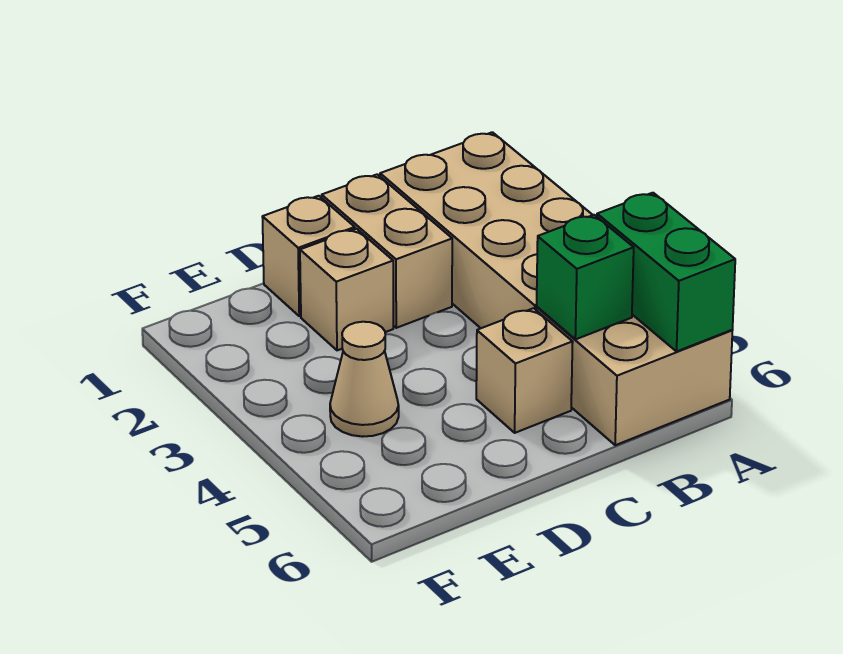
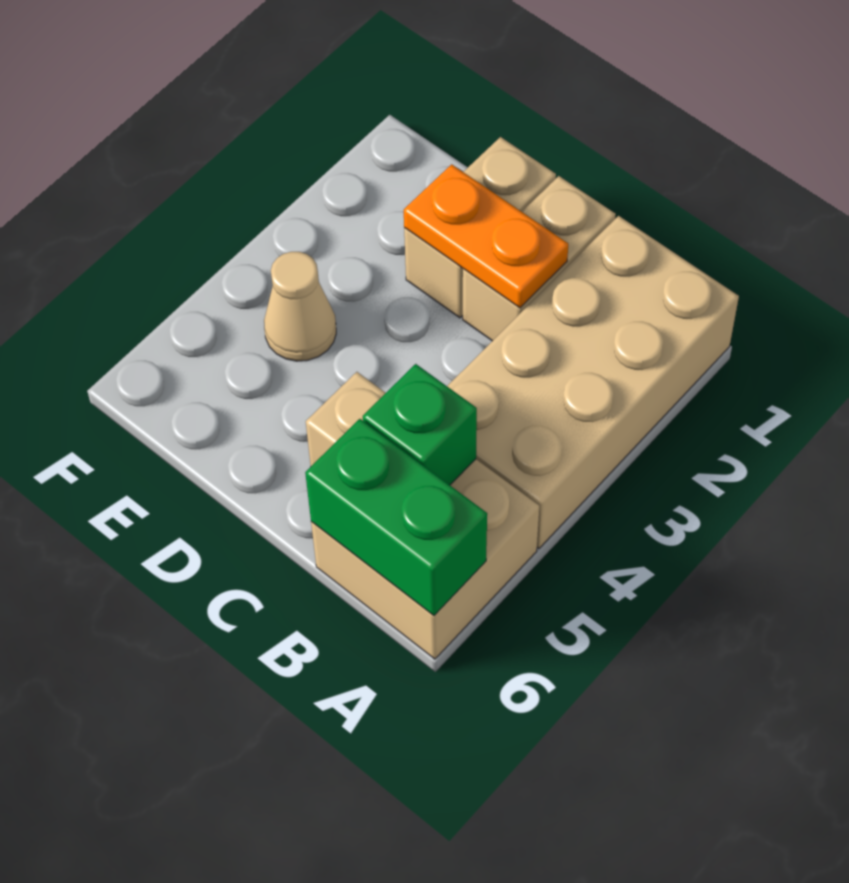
green brick A5:A6 level 2 -> green brick A6:B6 level 2
none -> orange plate C2:D2 level 2

